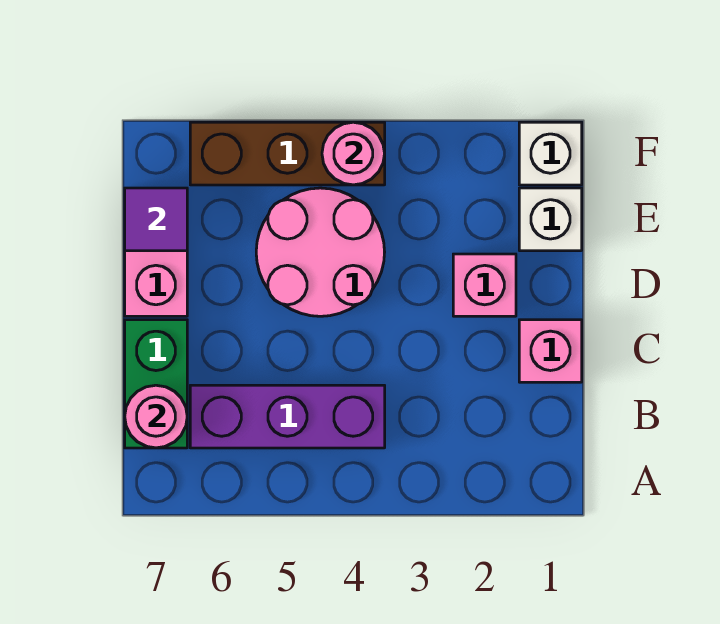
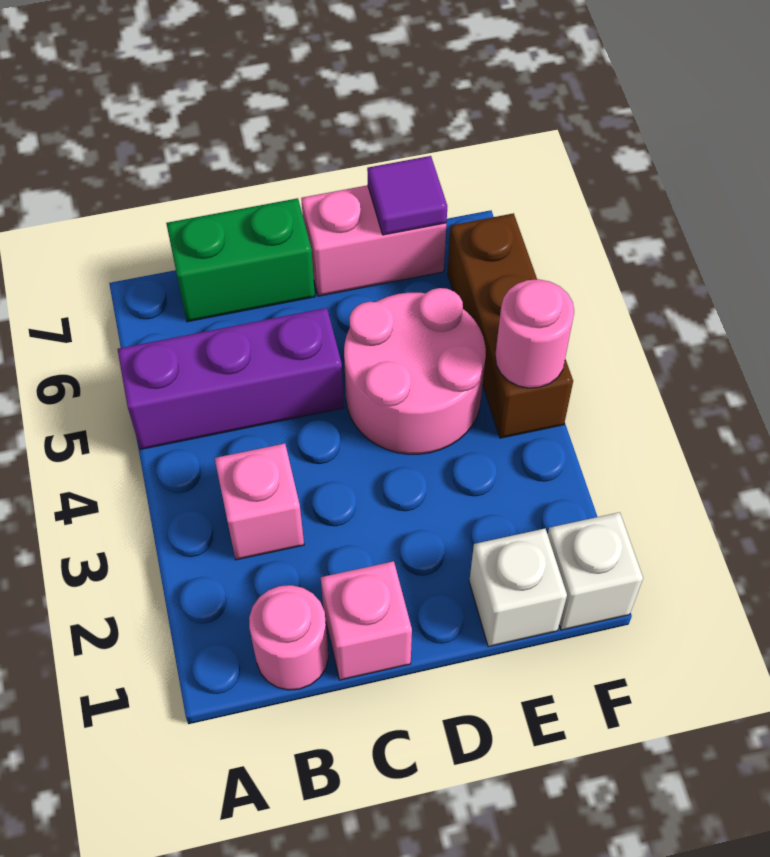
purple brick B4:B6 level 1 -> purple brick A5:C5 level 1
pink round brick B7 level 2 -> pink round brick B1 level 1
pink brick D2 level 1 -> pink brick B3 level 1

